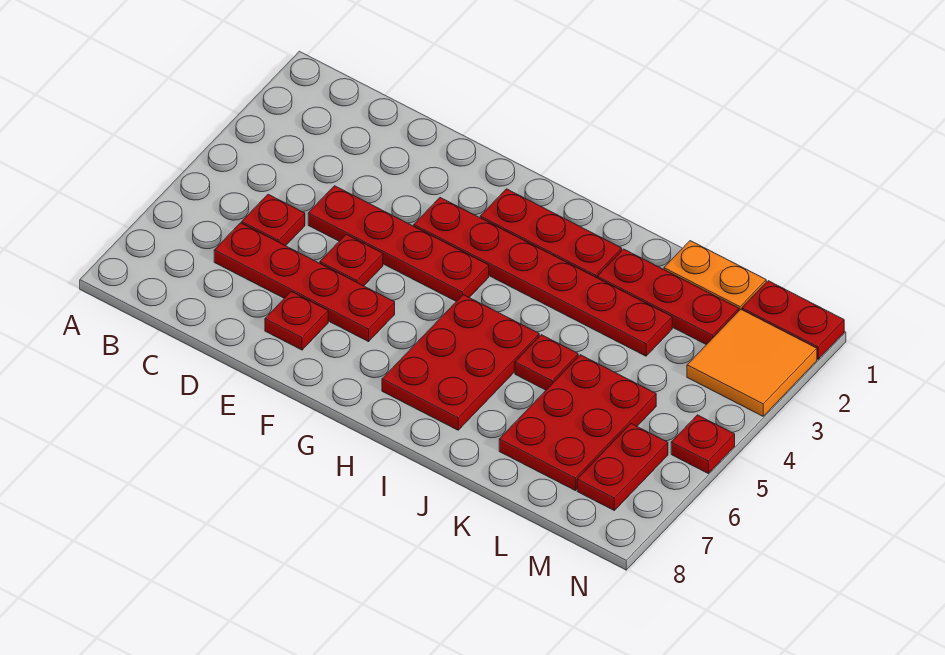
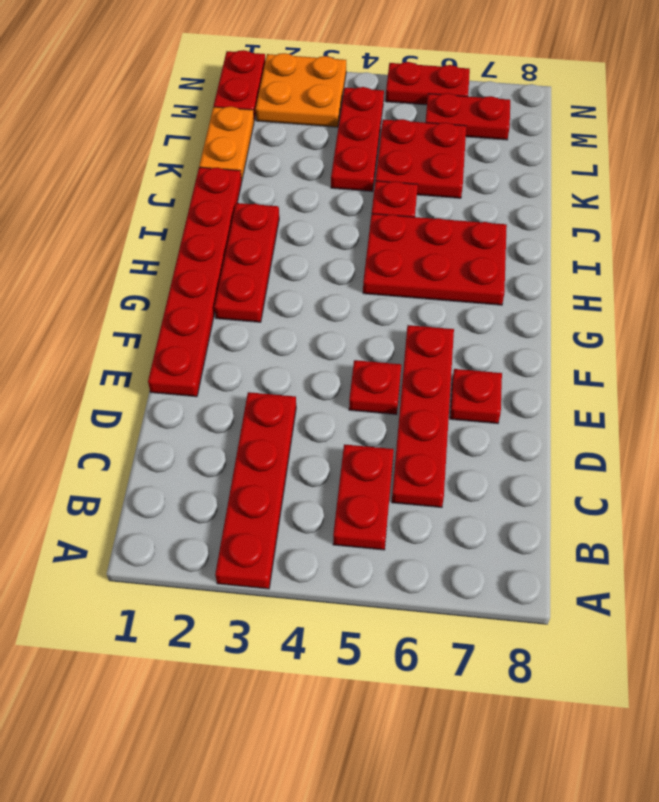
red plate C5 level 1 -> red plate B5:C5 level 1
red plate D4:G4 level 1 -> red plate A3:D3 level 1
red plate F3:K3 level 1 -> red plate E1:J1 level 1
red plate J2:L2 level 1 -> red plate K4:M4 level 1
red plate K5:L7 level 1 -> red plate K5:L6 level 1
orange tile M2:N3 level 1 -> orange plate M2:N3 level 1
red plate N5 level 1 -> red plate N5:N6 level 1

